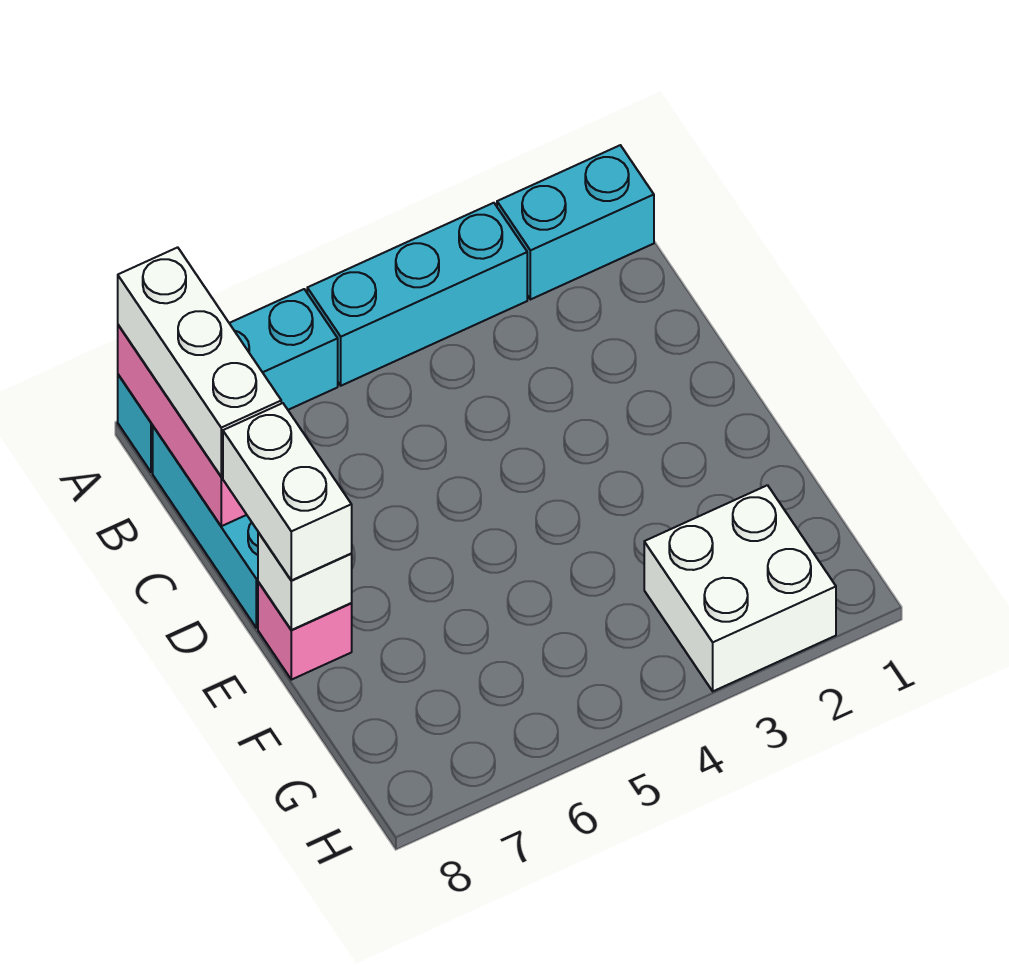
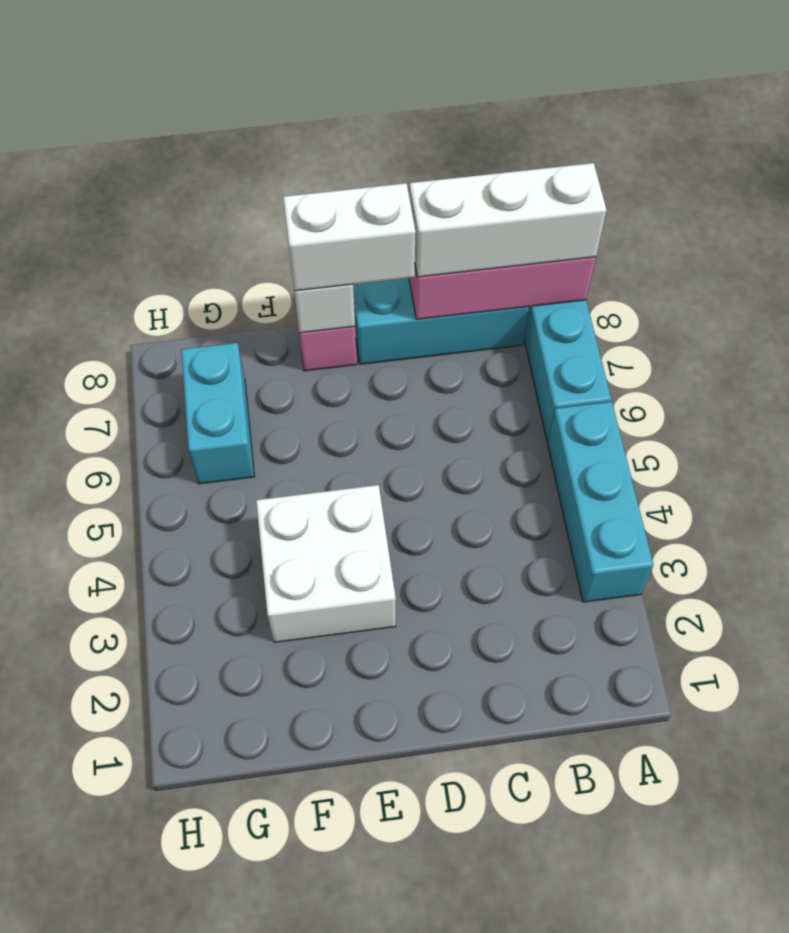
cyan brick A1:A2 level 1 -> cyan brick G6:G7 level 1
white brick G2:H3 level 1 -> white brick E3:F4 level 1

